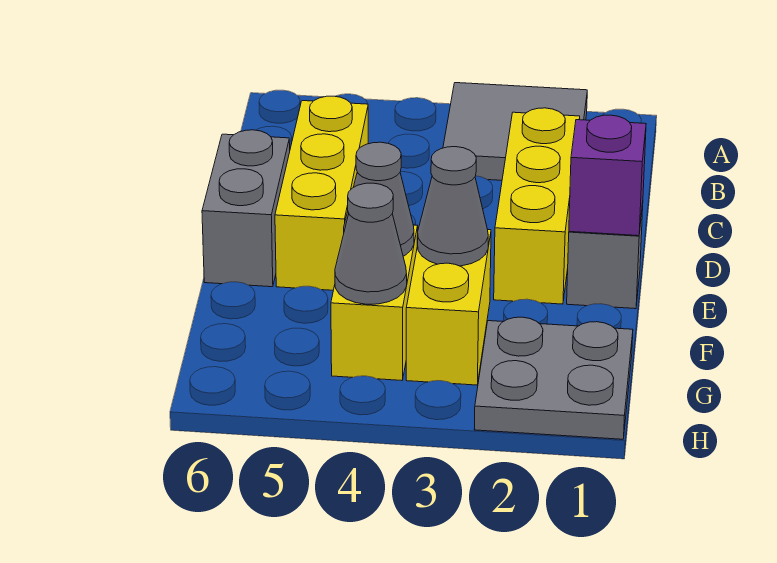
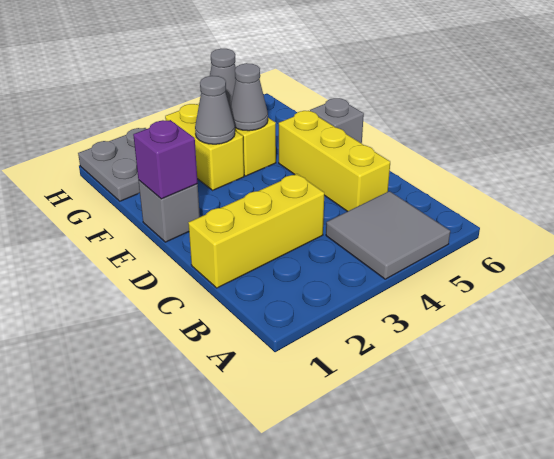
grey tile A2:B3 level 1 -> grey tile A4:B5 level 1
yellow brick C2:E2 level 1 -> yellow brick C1:C3 level 1
grey brick D6:E6 level 1 -> grey brick E6 level 1

